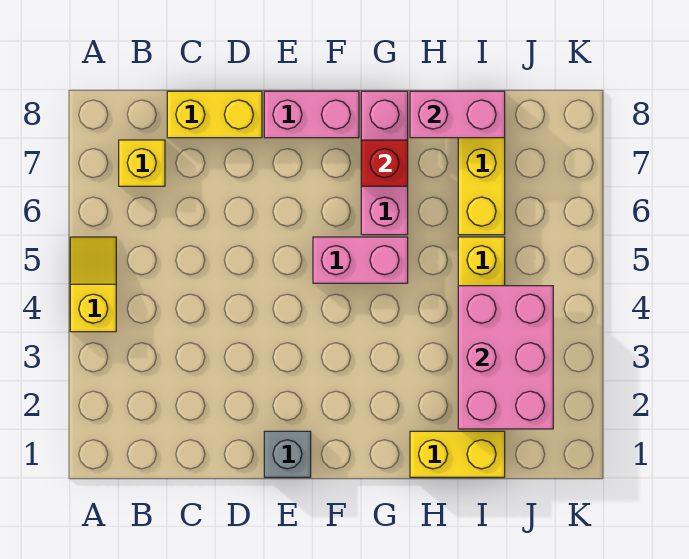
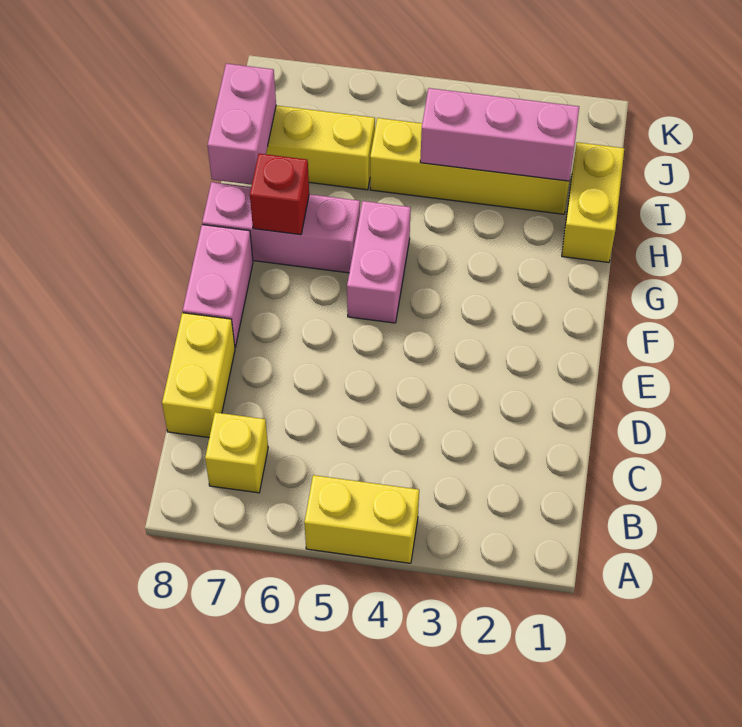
yellow slope A4:A5 level 1 top 4 -> yellow brick A4:A5 level 1
grey brick E1 level 1 -> none
pink brick I2:J4 level 2 -> pink brick I2:I4 level 2

